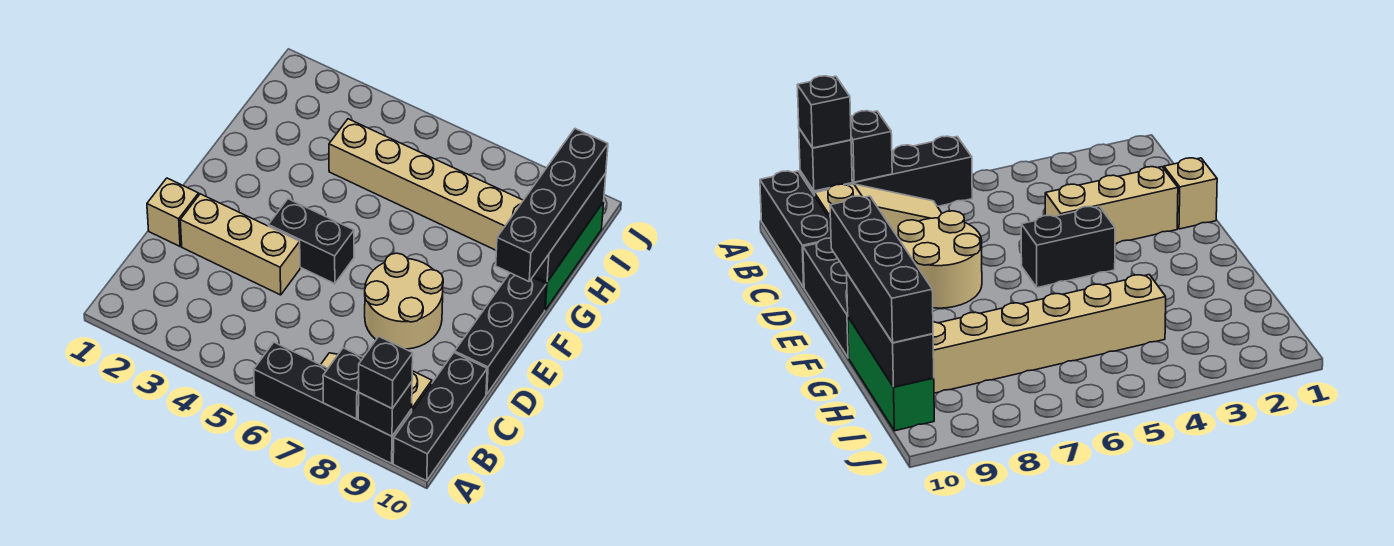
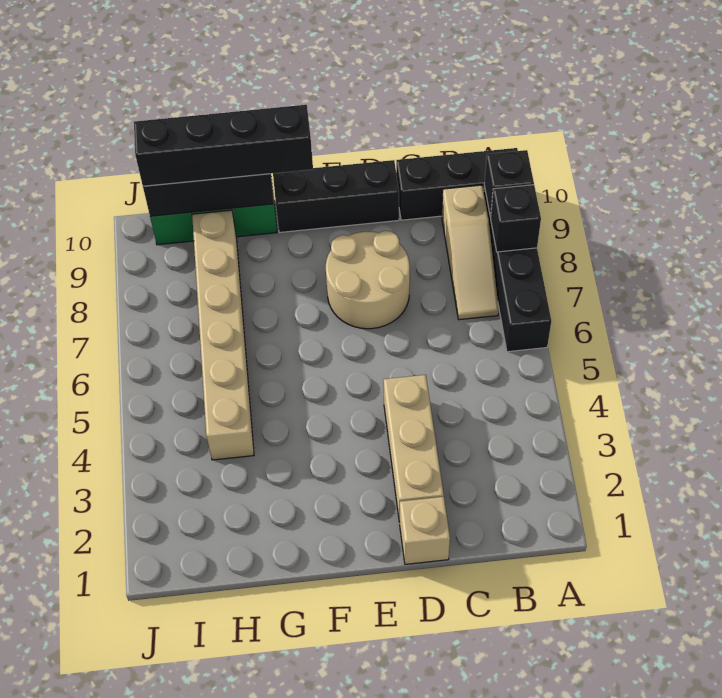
black brick A9 level 3 -> none
black brick E4:E5 level 1 -> none

